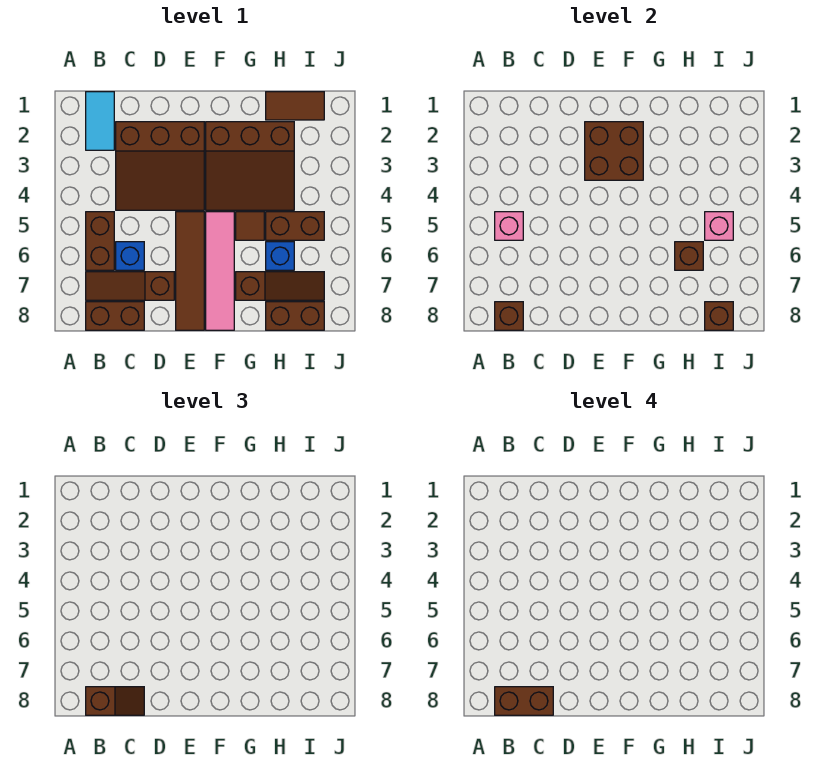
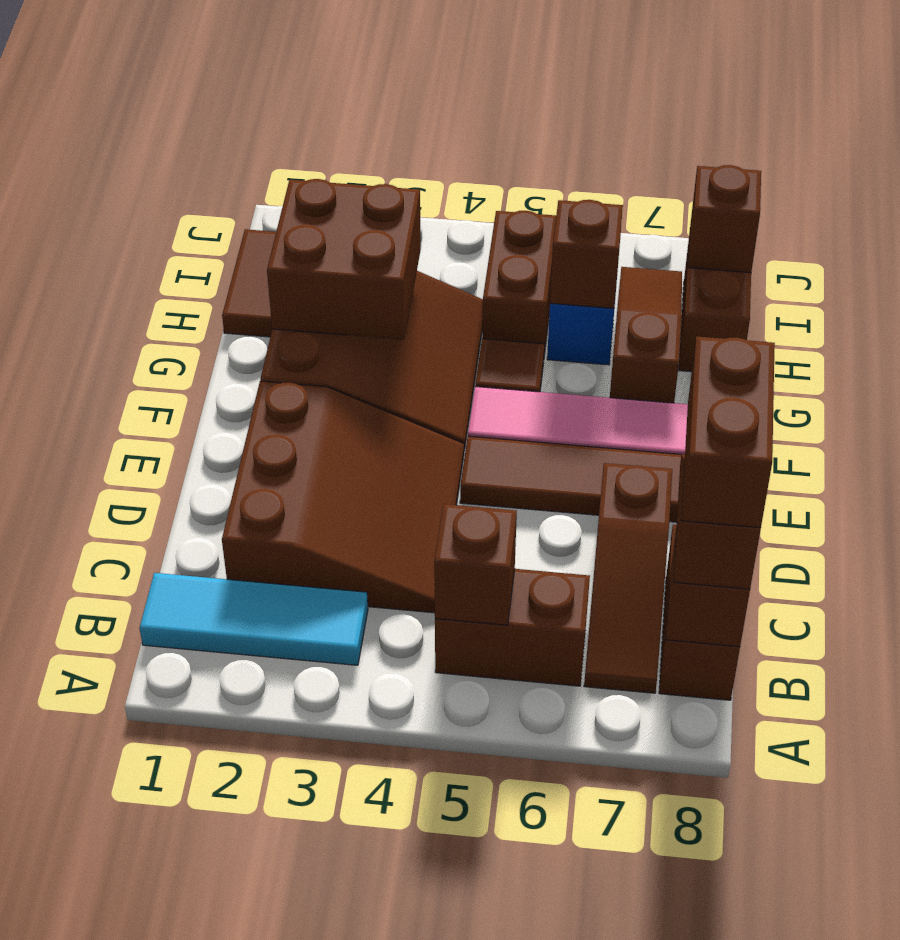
cyan tile B1:B2 level 1 -> cyan tile B1:B3 level 1
pink brick B5 level 2 -> brown brick B5 level 2
blue brick C6 level 1 -> none
brown brick E2:F3 level 2 -> brown brick G2:H3 level 2
pink brick I5 level 2 -> none

